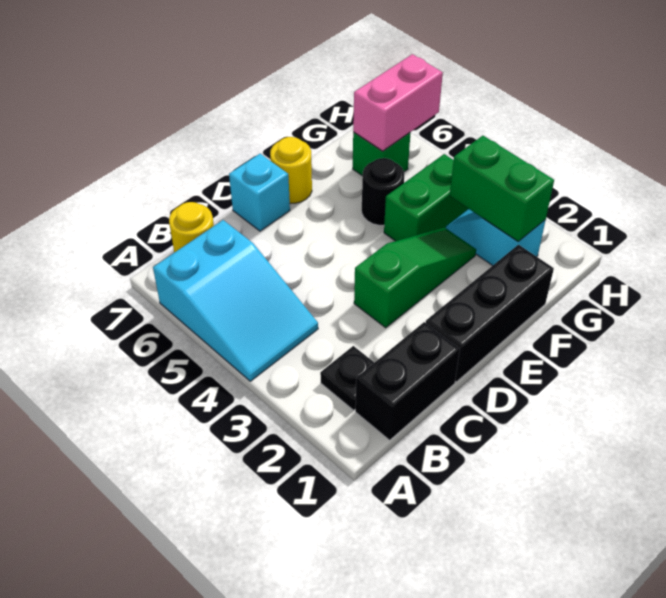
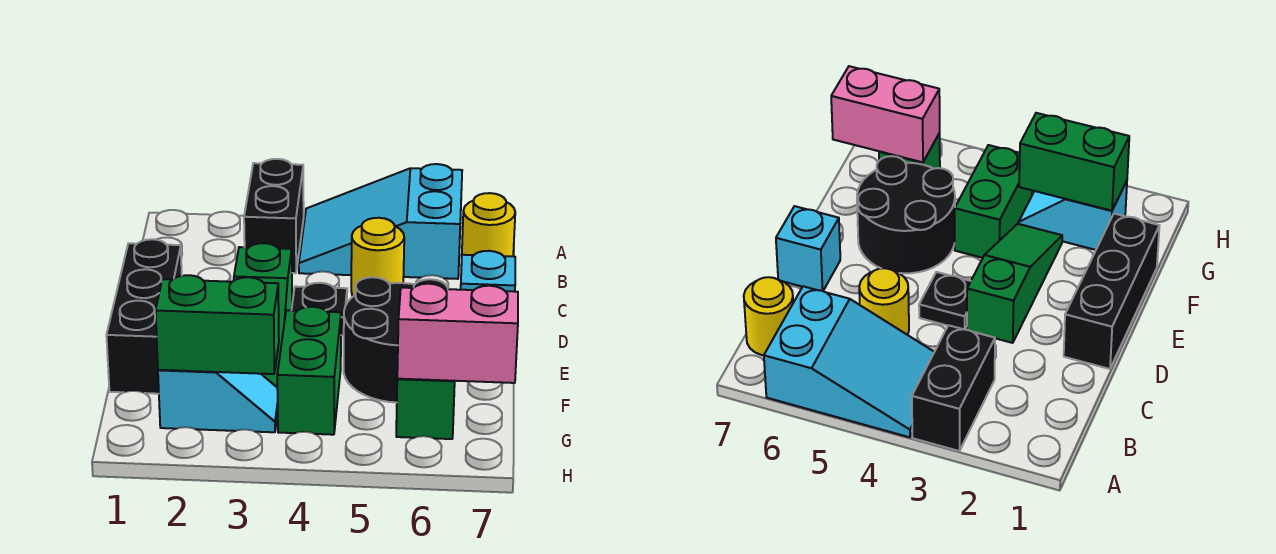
black brick B1:C1 level 1 -> black brick A3:B3 level 1
black plate B2 level 1 -> black plate D4 level 1
yellow round brick E7 level 1 -> yellow round brick C5 level 1
black round brick F5 level 1 -> black round brick E5:F6 level 1
pink brick G6:H6 level 2 -> pink brick G6:G7 level 2

